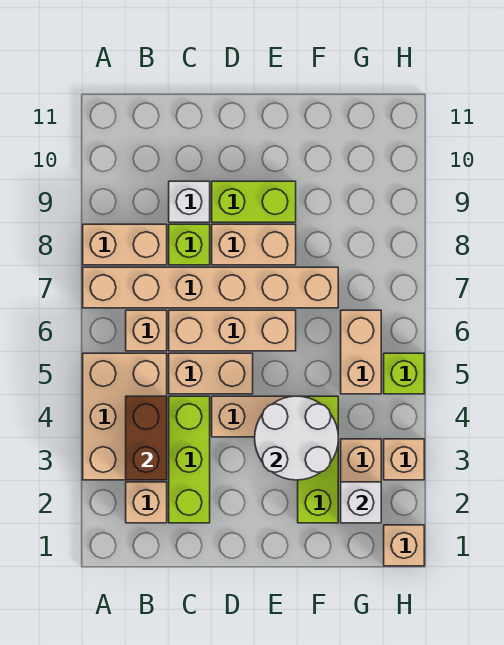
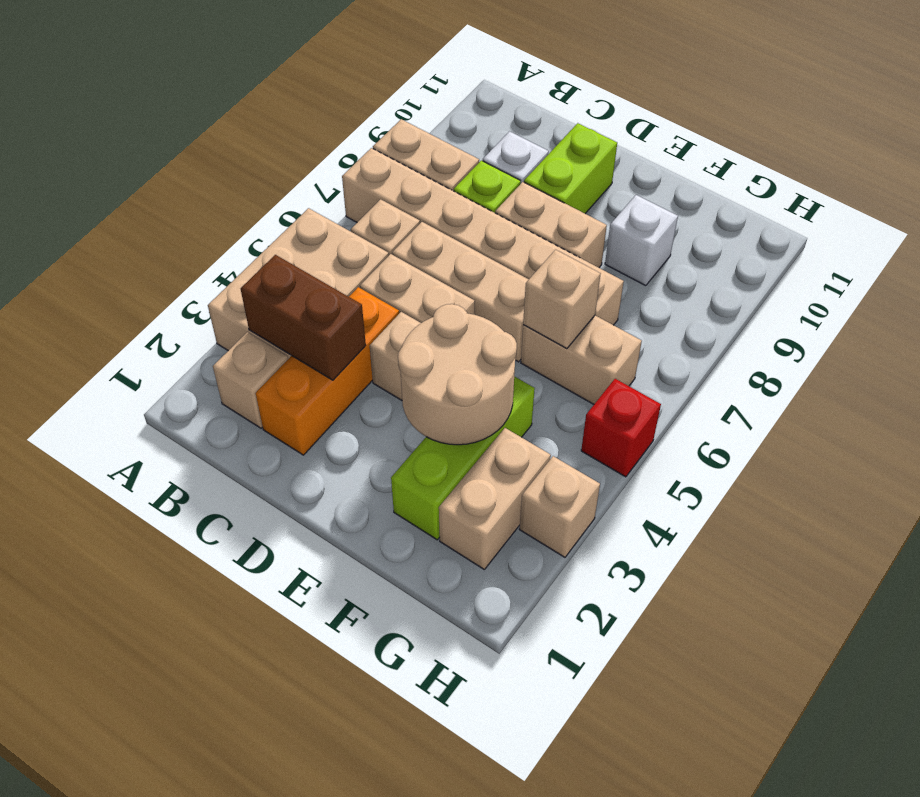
brown brick B3:B4 level 2 -> brown brick B3:C3 level 2
lime brick C2:C4 level 1 -> orange brick C2:C4 level 1
lime brick D9:E9 level 1 -> lime brick D9:D10 level 1
white round brick E3:F4 level 2 -> tan round brick E3:F4 level 2
white brick G2 level 2 -> white brick F9 level 1
tan brick G5:G6 level 1 -> tan brick F6:G6 level 1
tan brick H1 level 1 -> tan brick F6 level 2
lime brick H5 level 1 -> red brick H5 level 1

